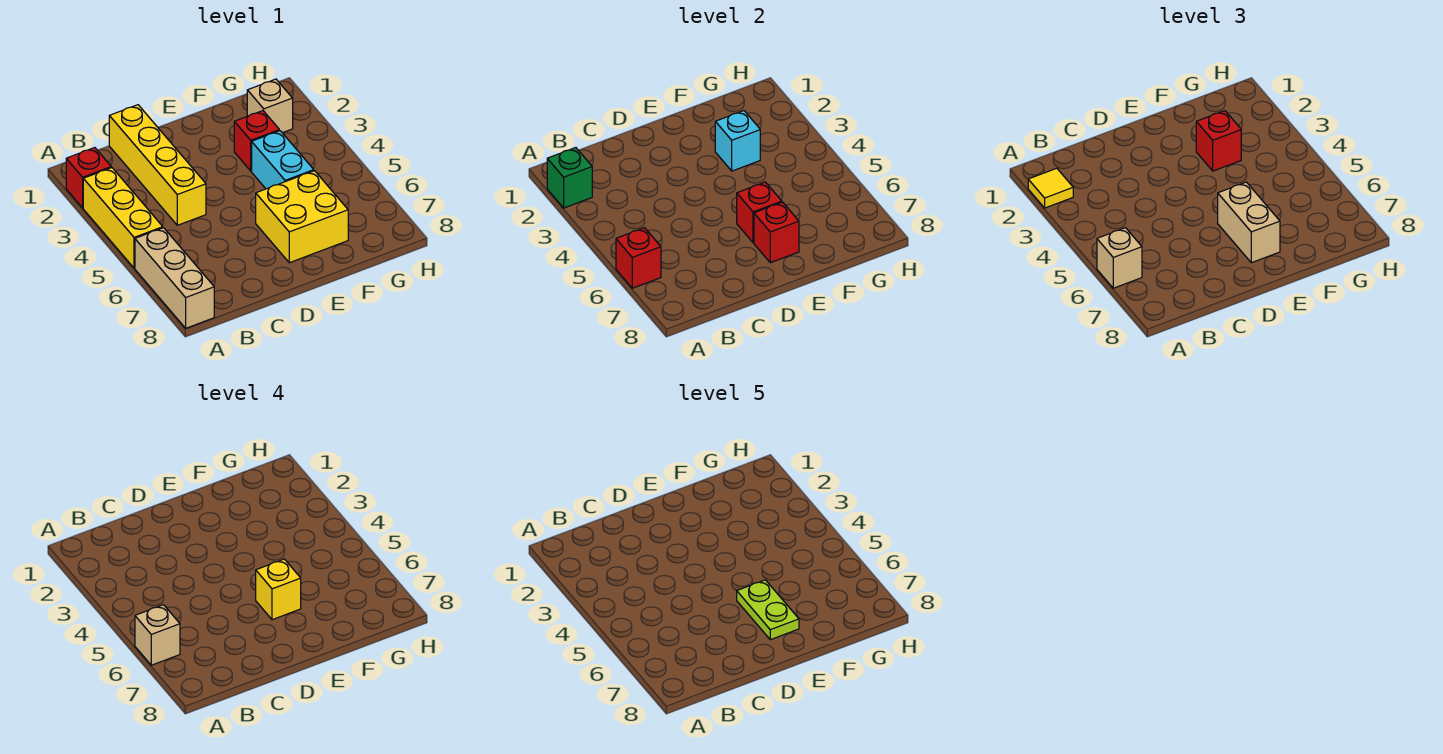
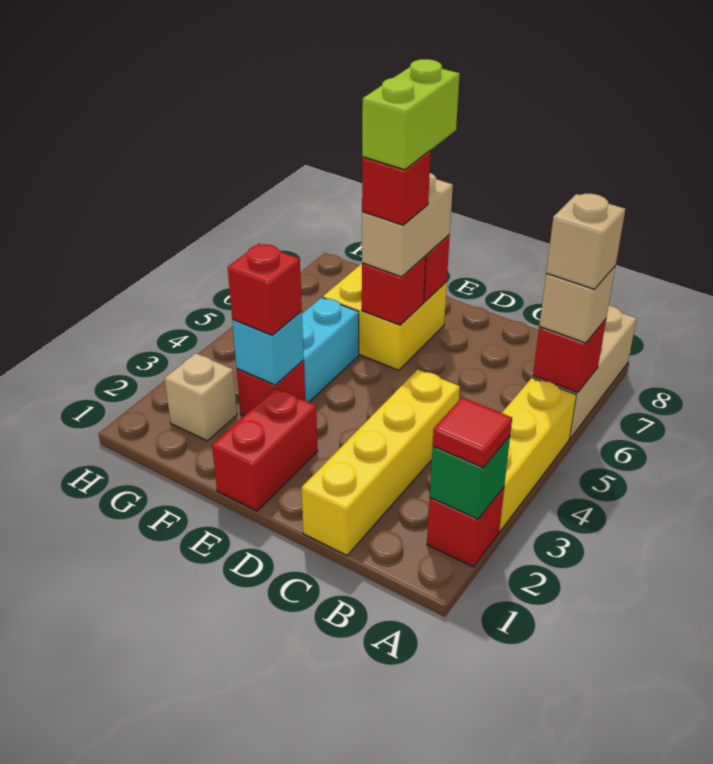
yellow tile A2 level 3 -> red tile A2 level 3
none -> red brick E1:E2 level 1
yellow brick E6 level 4 -> red brick E6 level 4
lime plate E6:E7 level 5 -> lime brick E6:E7 level 5

